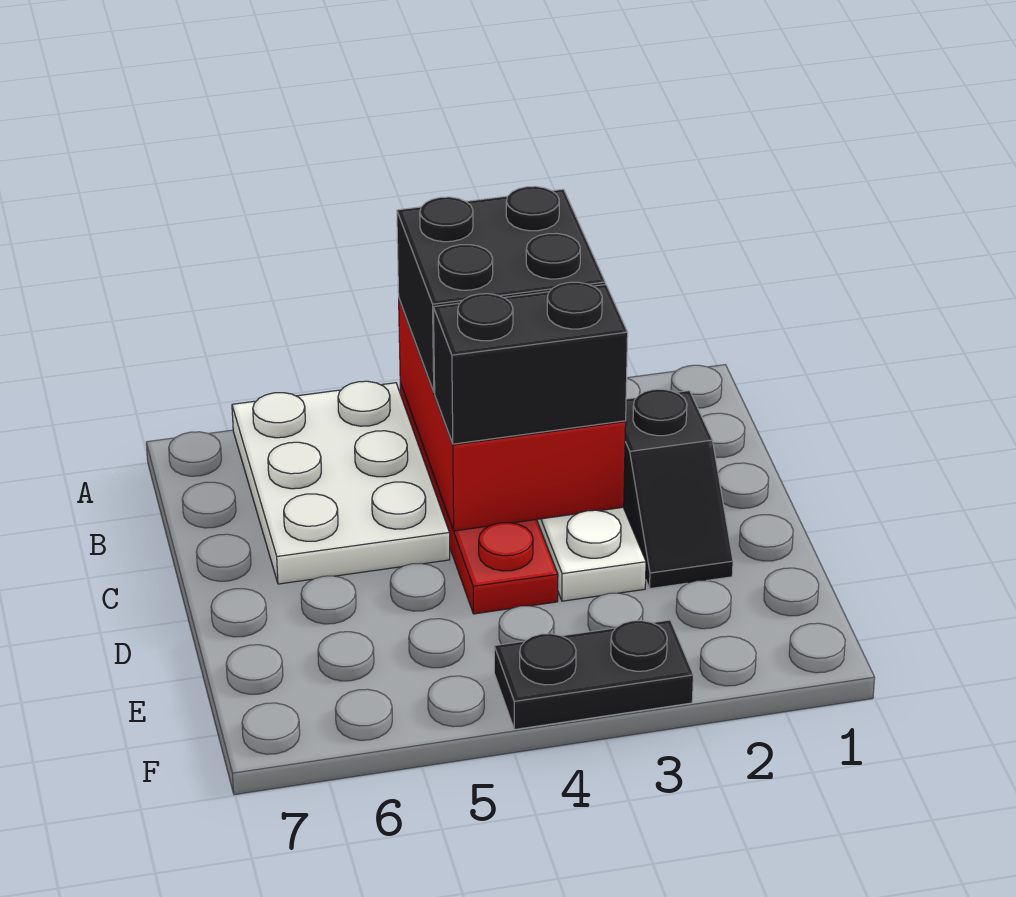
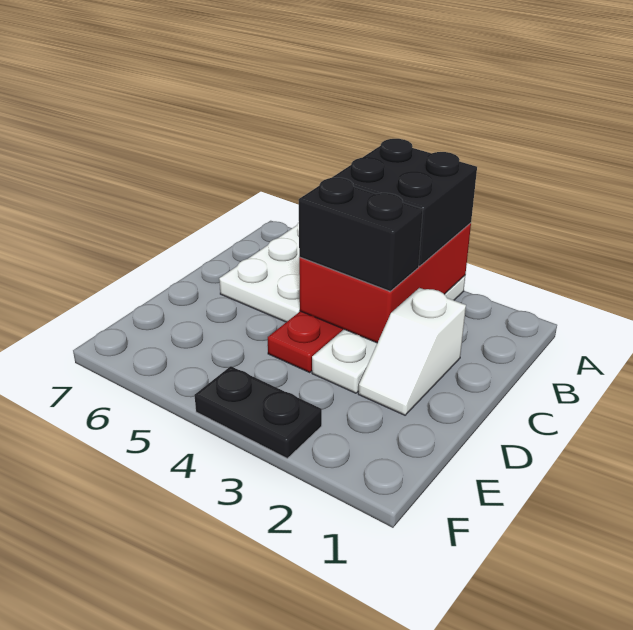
black slope C2:D2 level 1 top C -> white slope C2:D2 level 1 top C

